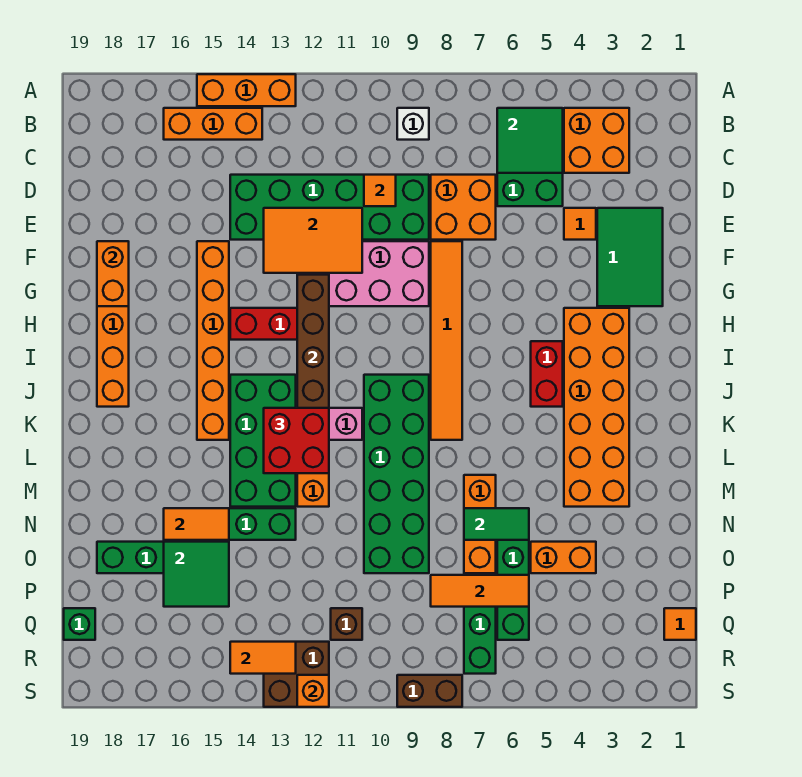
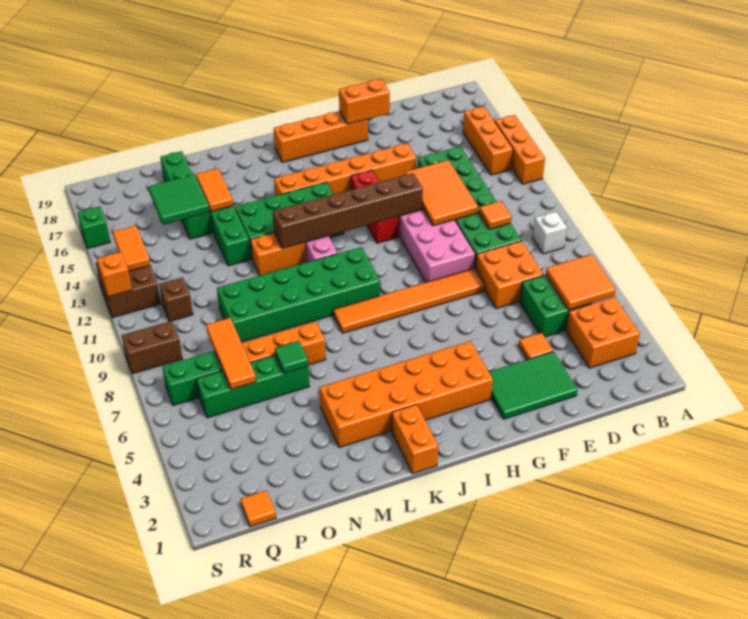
green tile B5:C6 level 2 -> orange tile B5:C6 level 2
red brick I5:J5 level 1 -> none
red brick K12:L13 level 3 -> none
green tile N6:N7 level 2 -> green tile N6 level 2
orange brick O4:O5 level 1 -> orange brick K1:K2 level 1
green brick Q19 level 1 -> green brick S16 level 1
brown brick S8:S9 level 1 -> brown brick R9:S9 level 1

